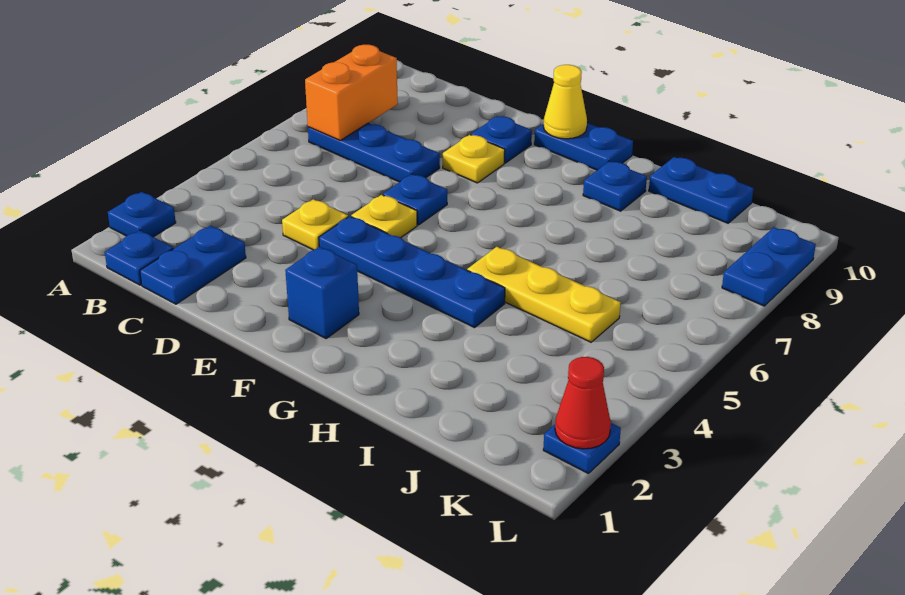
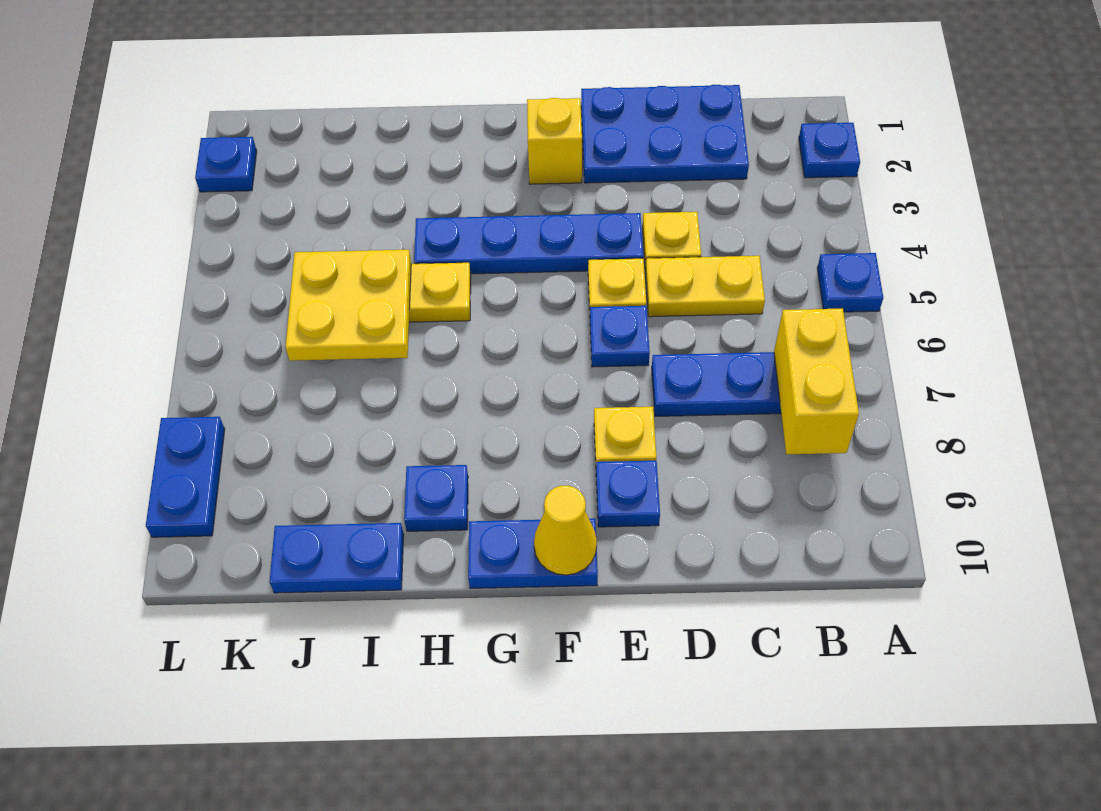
blue plate B1 level 1 -> blue plate A5 level 1
orange brick B7:B8 level 2 -> yellow brick B7:B8 level 2
blue plate C1:C2 level 1 -> blue plate C1:E2 level 1
none -> yellow plate C5:D5 level 1
blue brick F2 level 1 -> yellow brick F2 level 1
none -> yellow plate I5:J6 level 2
red cone L2 level 2 -> none

